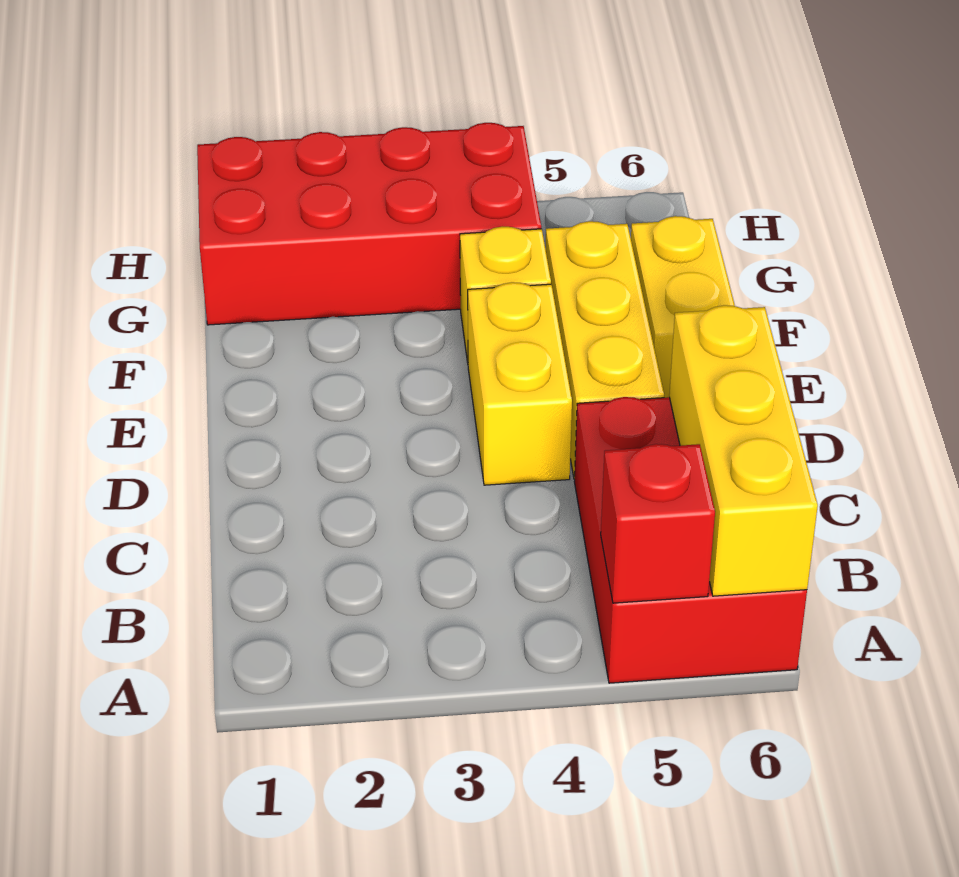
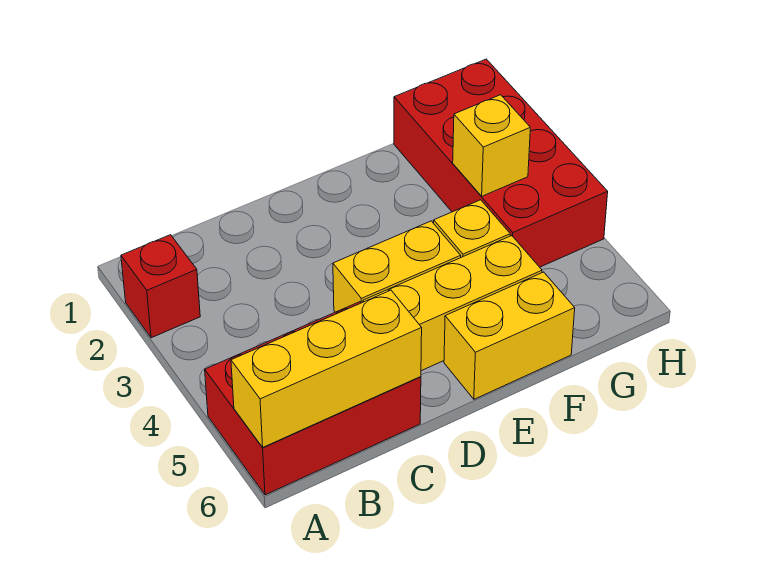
red brick A5 level 2 -> red brick A2 level 1
none -> yellow brick G3 level 2

